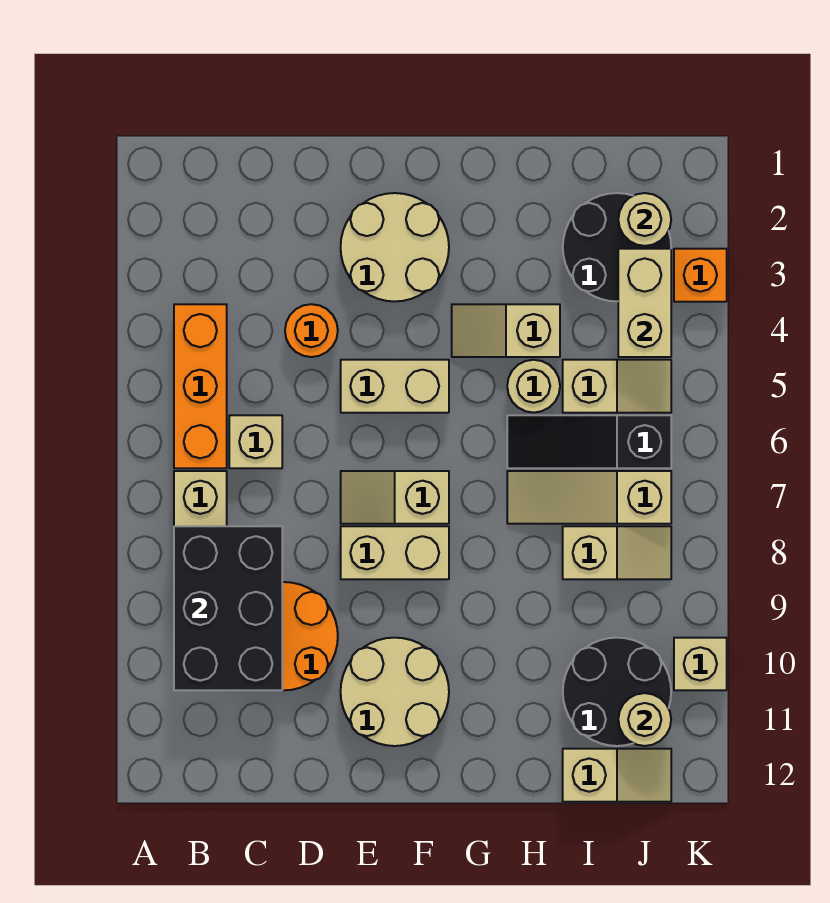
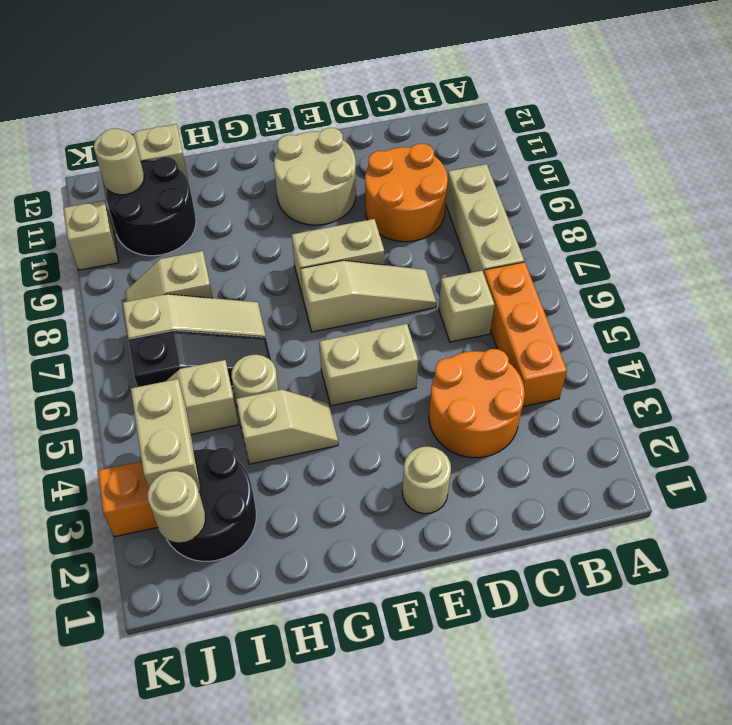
black brick B8:C10 level 2 -> none
orange round brick D4 level 1 -> orange round brick C3:D4 level 1
tan round brick E2:F3 level 1 -> tan round brick E2 level 1
tan slope E7:F7 level 1 top F -> tan slope D7:F7 level 1 top F

